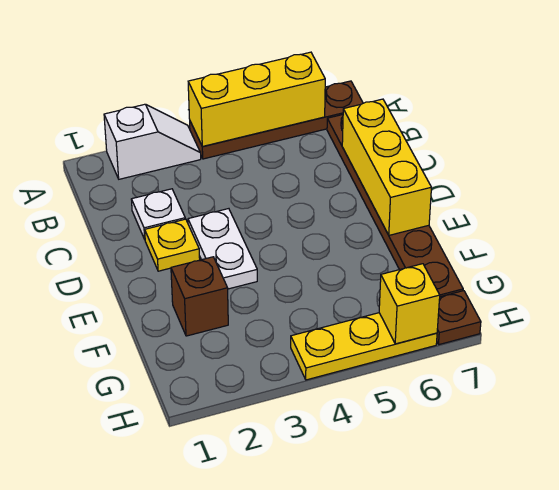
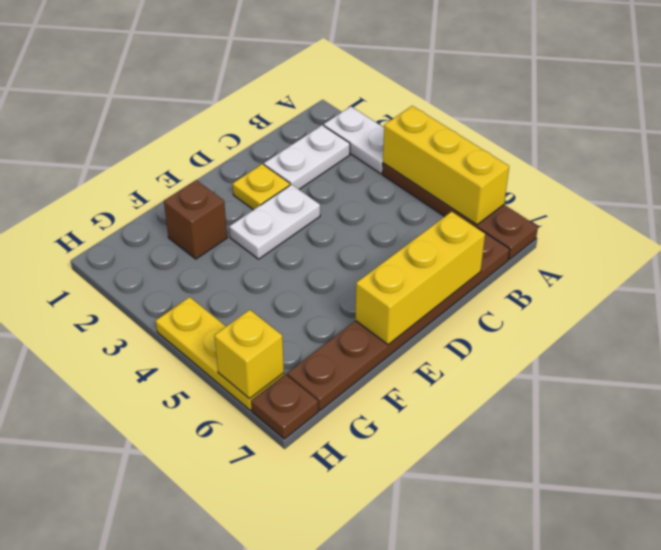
white slope A2:A3 level 1 top 2 -> white plate A2:A3 level 1
white plate C2 level 1 -> white plate B2:C2 level 1

